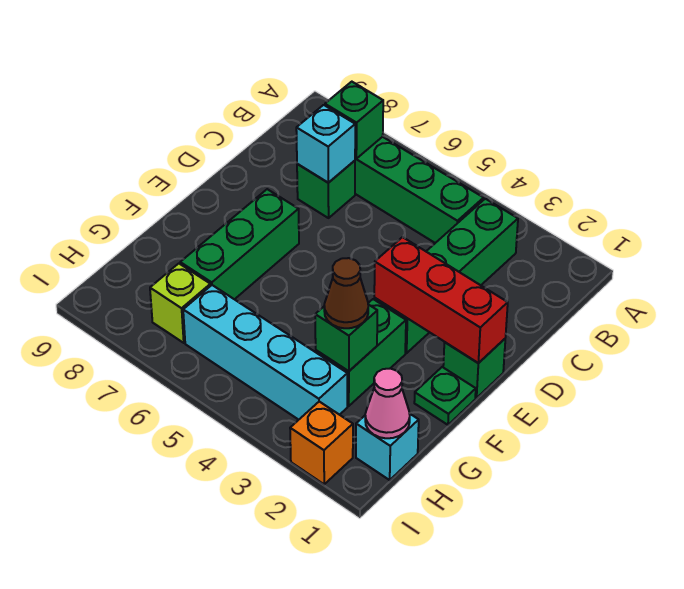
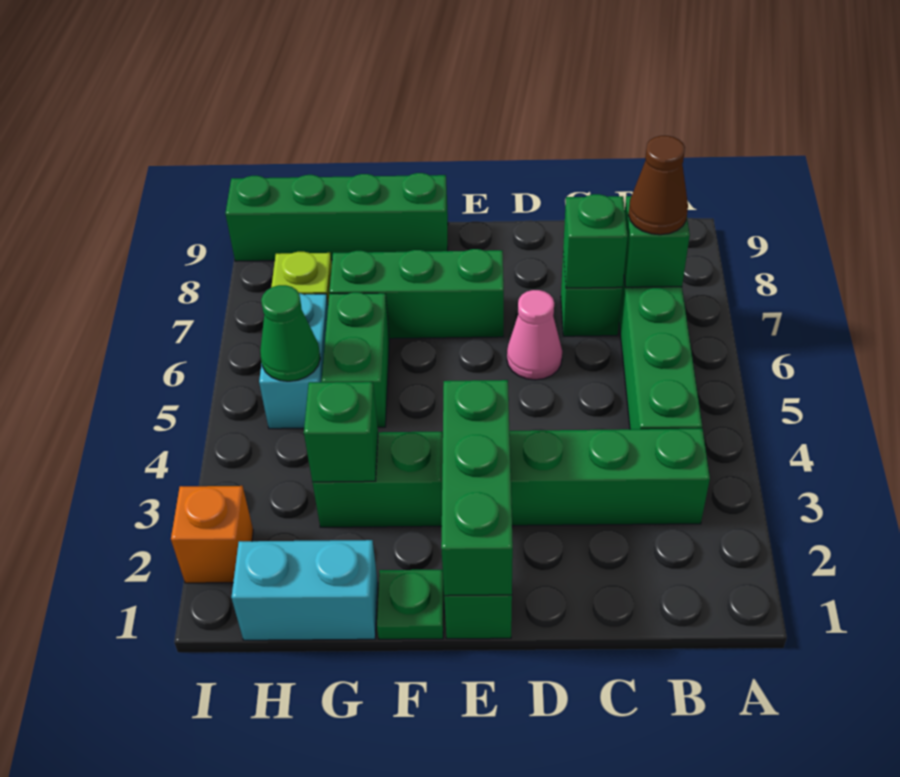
cyan brick C7 level 2 -> green brick C7 level 2
red brick E1:E3 level 2 -> green brick E1:E3 level 2
none -> green brick F9:I9 level 1
brown cone G3 level 3 -> brown cone B7 level 3
none -> green brick G5:G6 level 1
cyan brick H1 level 1 -> cyan brick G1:H1 level 1
pink cone H1 level 2 -> pink cone D6 level 1
cyan brick H3:H6 level 1 -> cyan brick H5:H6 level 1
none -> green cone H5 level 2

